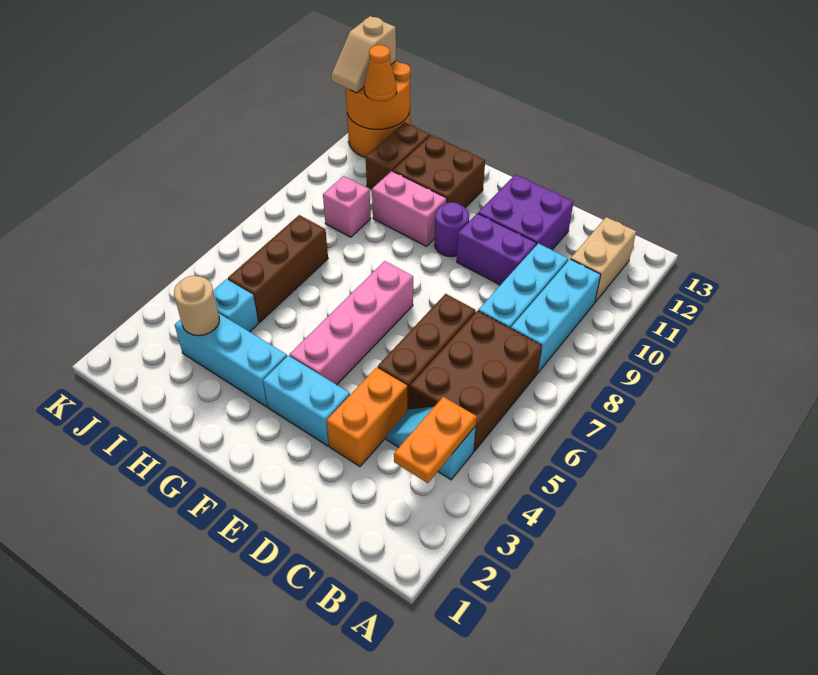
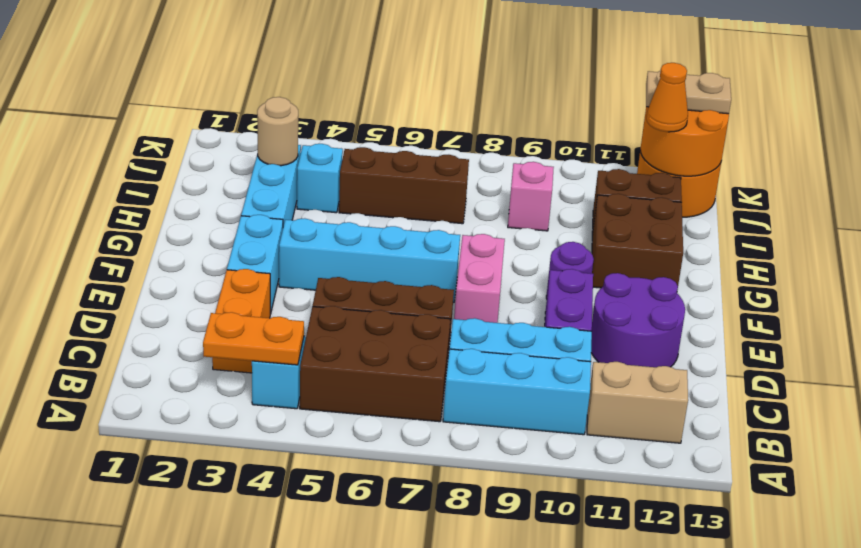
orange brick D3:D4 level 1 -> orange brick C3:D3 level 1
purple brick D11:E12 level 1 -> purple round brick D11:E12 level 1
pink brick F4:F7 level 1 -> cyan brick F4:F7 level 1
pink brick G10:H10 level 1 -> pink brick E8:F8 level 1
tan slope K12:K13 level 3 top 13 -> tan plate K12:K13 level 3

